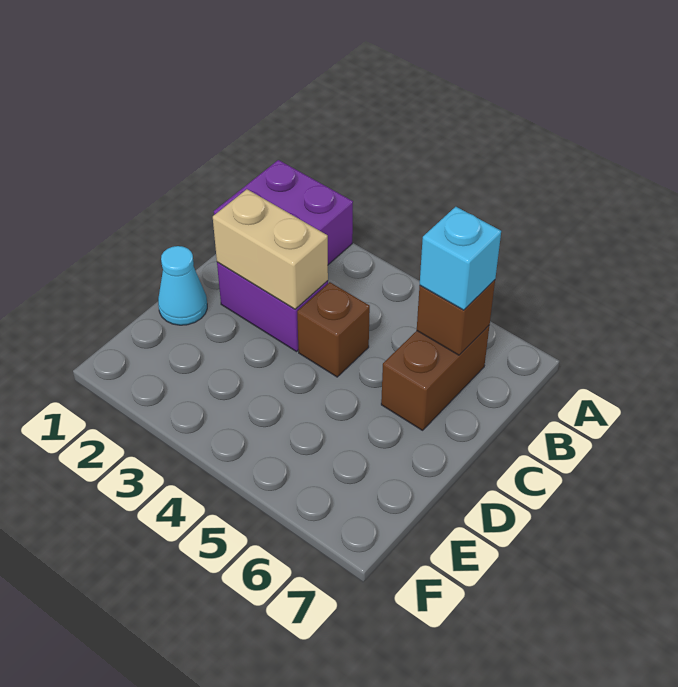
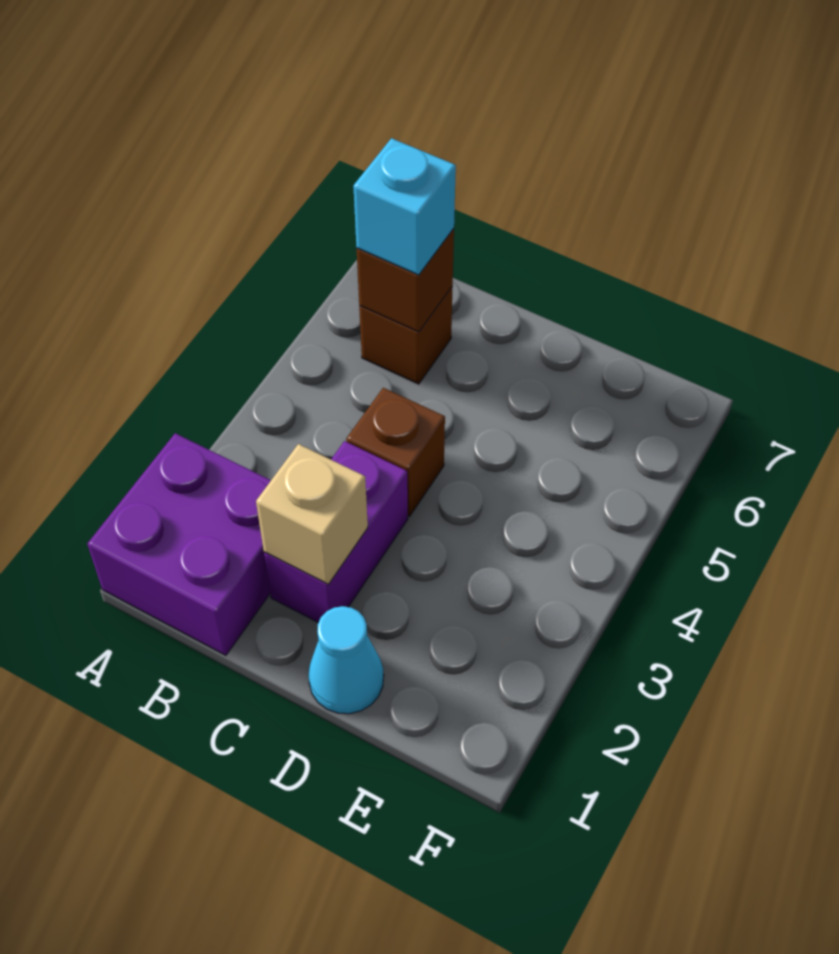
brown brick B6:C6 level 1 -> brown brick B6 level 1
tan brick C2:C3 level 2 -> tan brick C2 level 2

